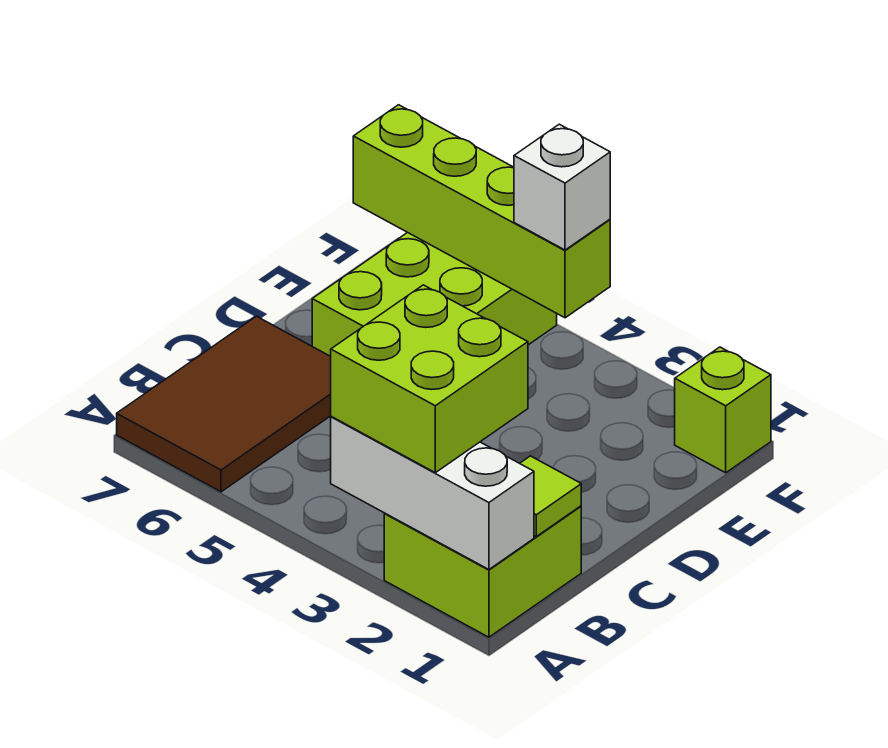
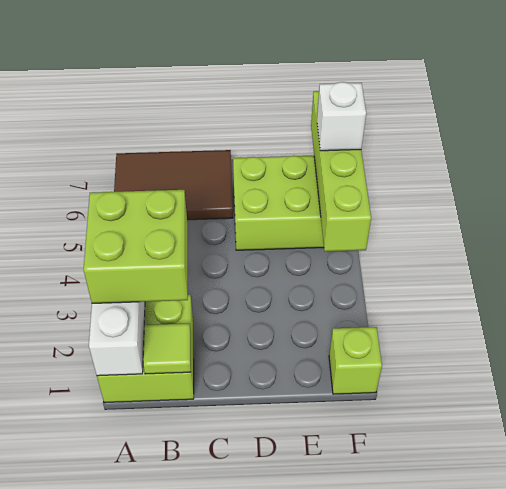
white brick F4 level 3 -> white brick F6 level 3

